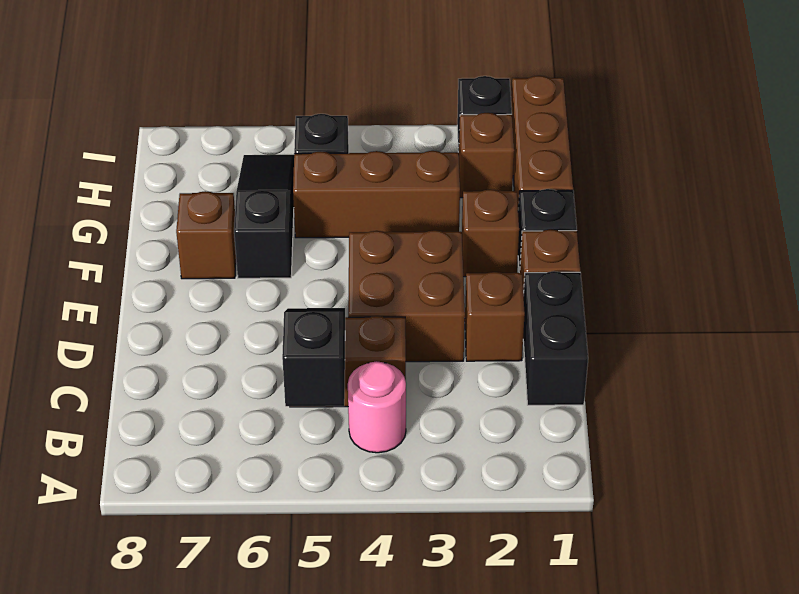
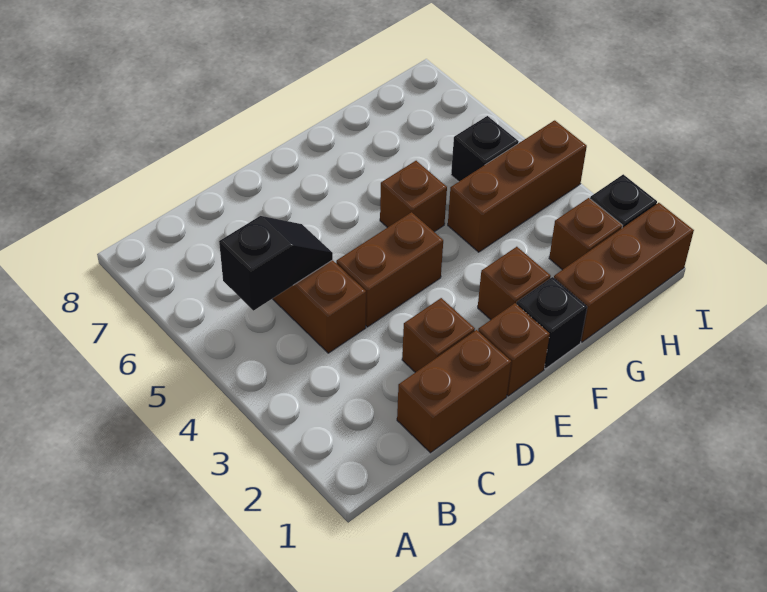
pink round brick B4 level 1 -> none
black brick C1:D1 level 1 -> brown brick C1:D1 level 1
brown brick D3:E4 level 1 -> brown brick D4:E4 level 1
black slope F6:H6 level 1 top F -> none
brown brick F7 level 1 -> brown brick F5 level 1
brown brick G3:G5 level 1 -> brown brick G4:I4 level 1

